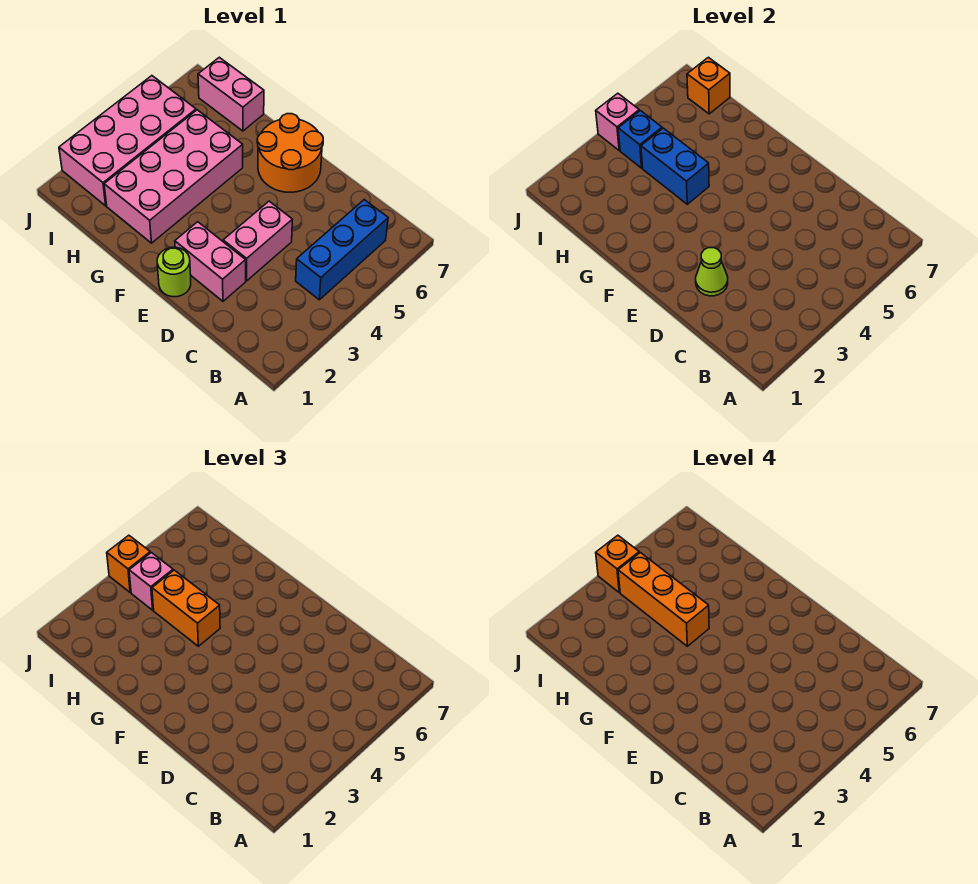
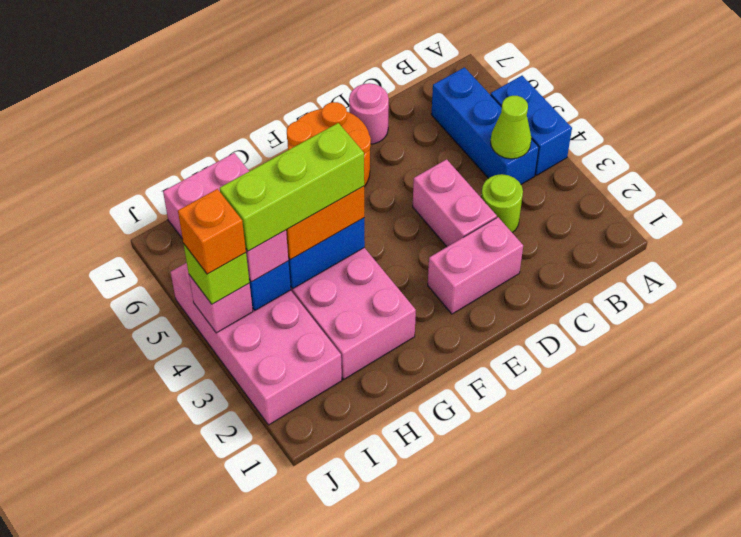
none -> blue brick A4:A5 level 1
lime cone D2 level 2 -> lime cone B4 level 2
none -> pink round brick D7 level 1
lime round brick E1 level 1 -> lime round brick C3 level 1
orange brick G4:I4 level 4 -> lime brick G4:I4 level 4
orange brick I7 level 2 -> none
orange brick J4 level 3 -> lime brick J4 level 3

